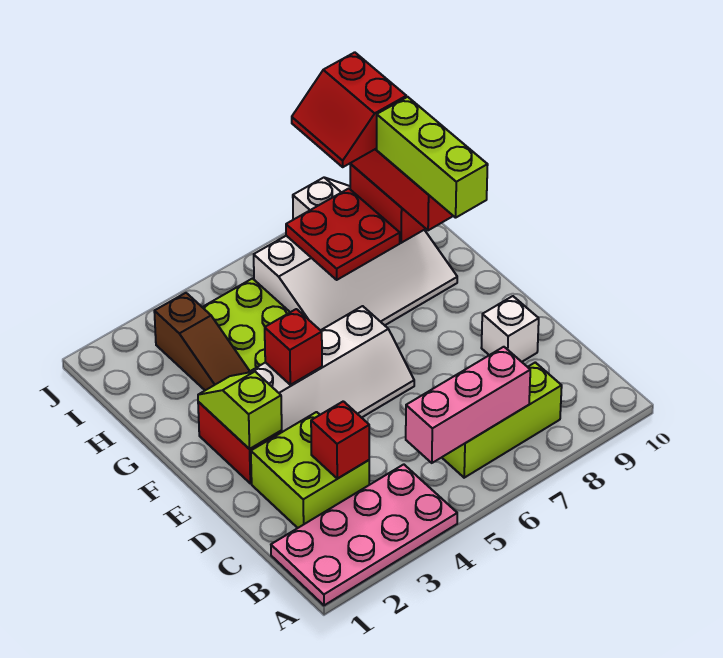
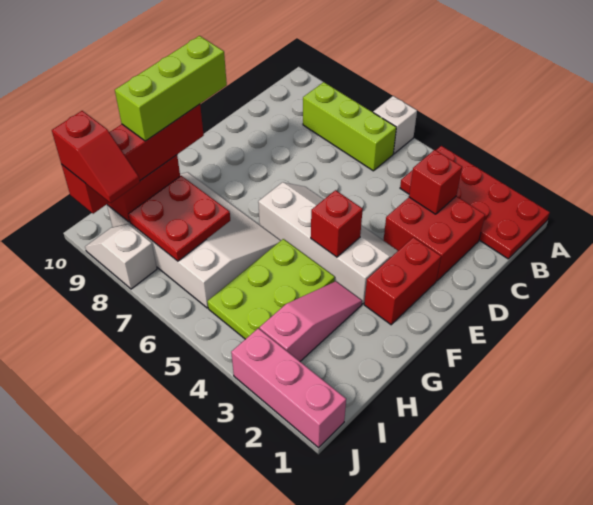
pink plate A1:B4 level 1 -> red plate A1:B4 level 1
pink brick B5:B7 level 2 -> pink brick J1:J3 level 1
lime brick C2:D3 level 1 -> red brick C2:D3 level 1
white brick D9 level 1 -> white brick A6 level 1
lime slope E2:F2 level 2 top E -> none
brown slope G3:I3 level 1 top I -> pink slope G3:I3 level 1 top I
red slope I8:J9 level 4 top 9 -> red slope J8:J9 level 4 top 9

